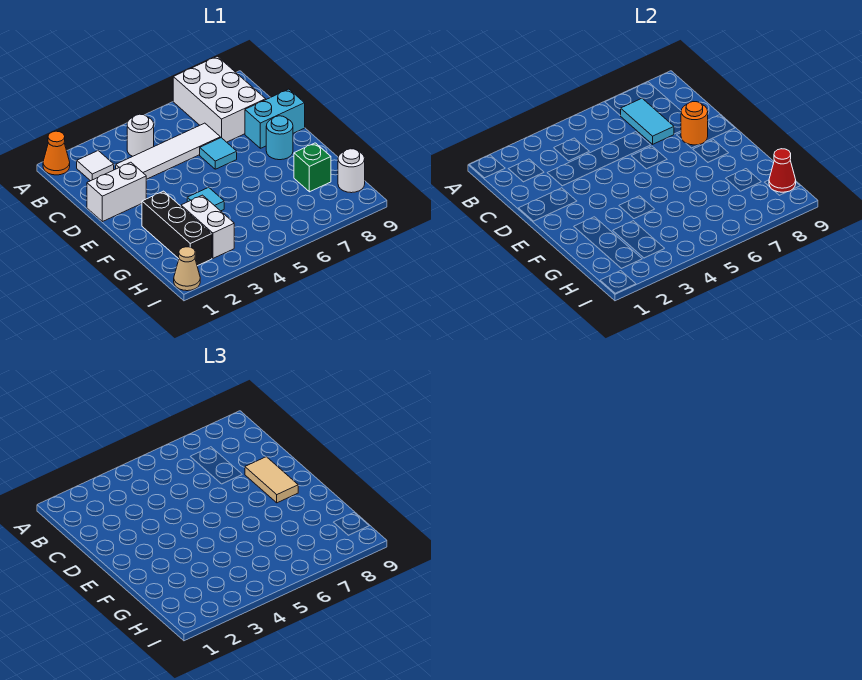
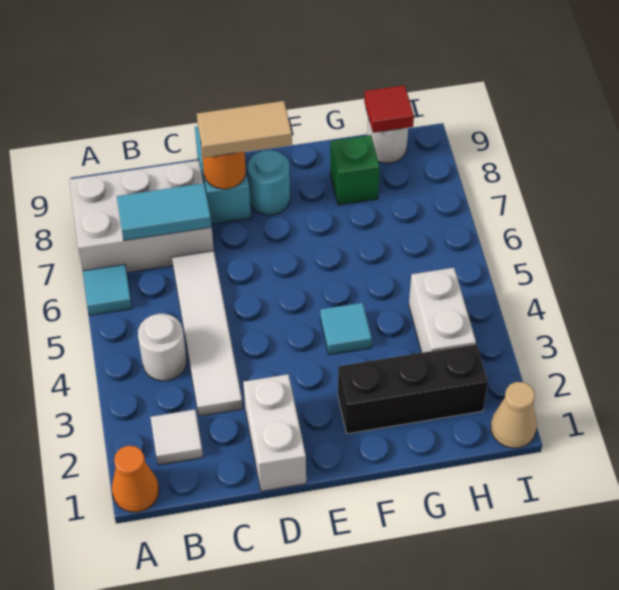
cyan tile D6 level 1 -> cyan tile A6 level 1
white brick G3:H3 level 1 -> white brick H3:H4 level 1
red cone H9 level 2 -> red tile H9 level 2

